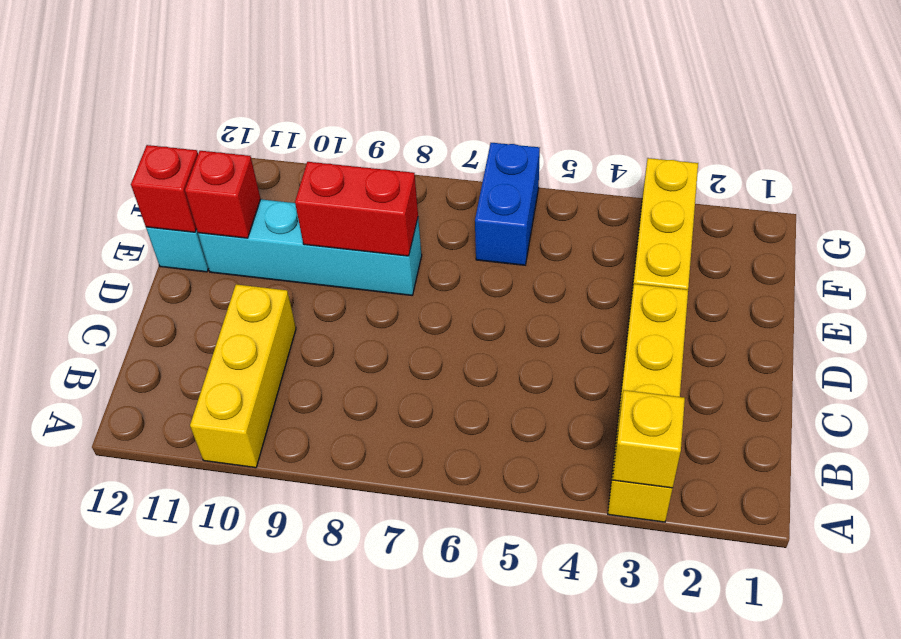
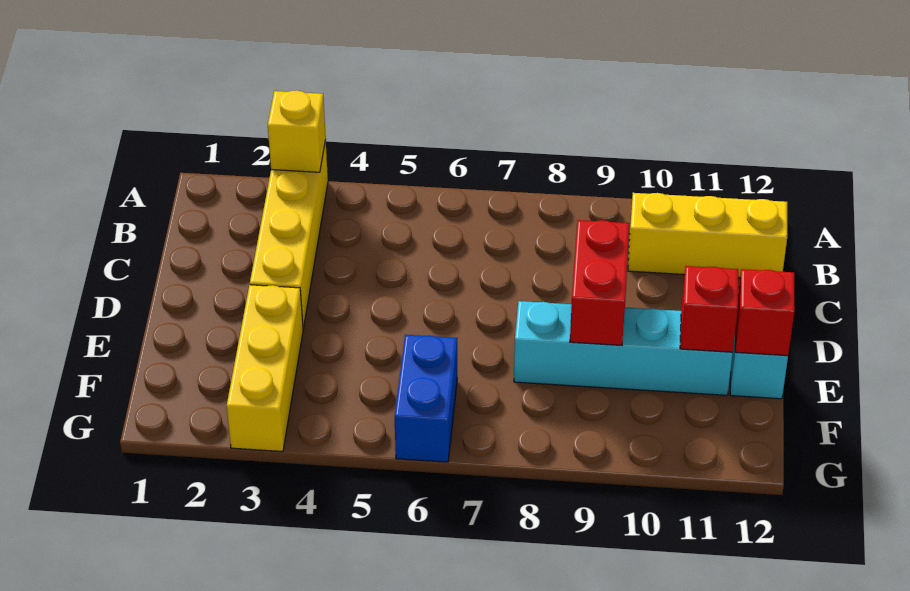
yellow brick A10:C10 level 1 -> yellow brick B10:B12 level 1
red brick E8:E9 level 2 -> red brick D9:E9 level 2

